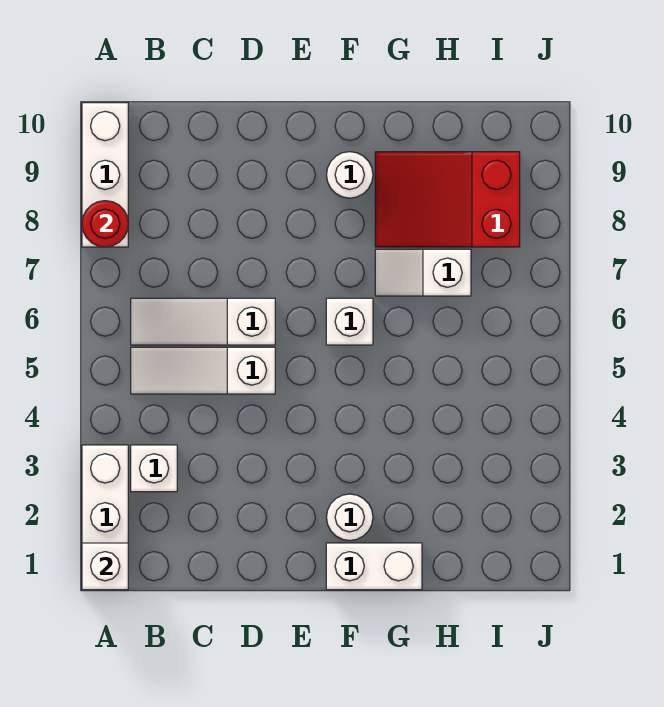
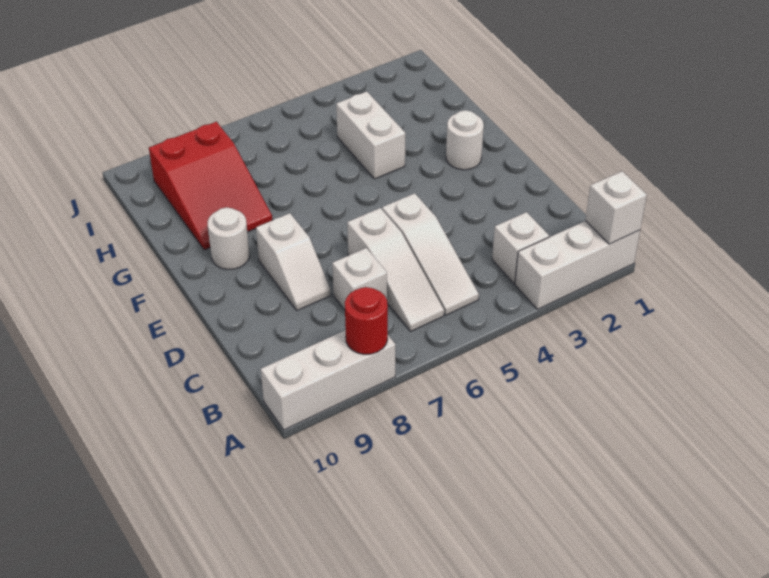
white brick F1:G1 level 1 -> white brick G4:H4 level 1
white brick F6 level 1 -> white brick C7 level 1
white slope G7:H7 level 1 top H -> white slope D8:E8 level 1 top E

